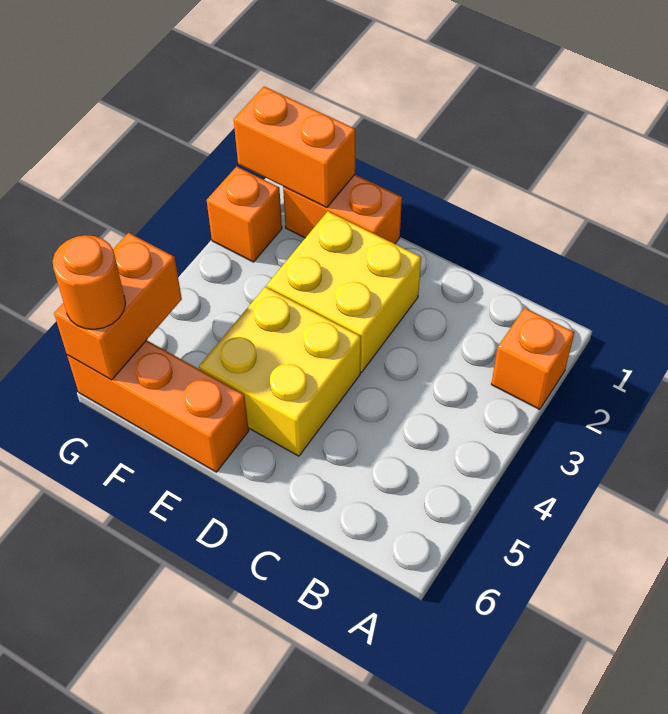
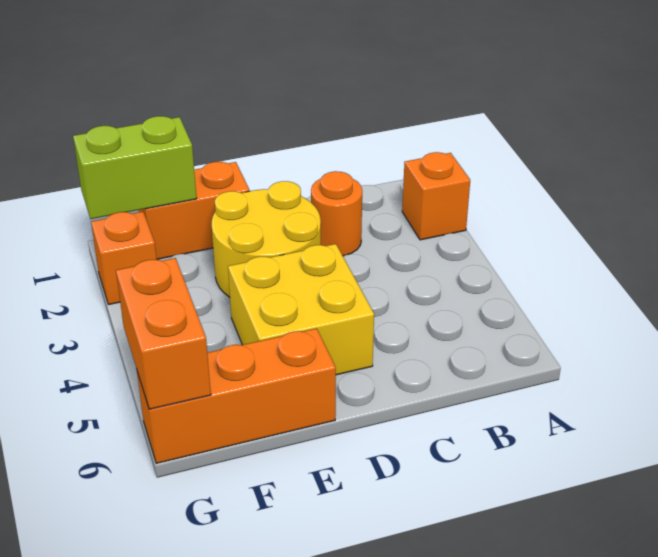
yellow brick D2:E3 level 1 -> yellow round brick D2:E3 level 1
orange brick F1:G1 level 2 -> lime brick F1:G1 level 2
orange round brick G6 level 3 -> orange round brick C2 level 1

